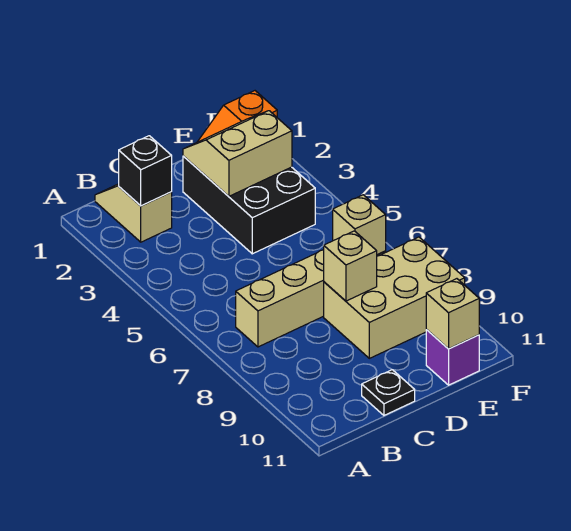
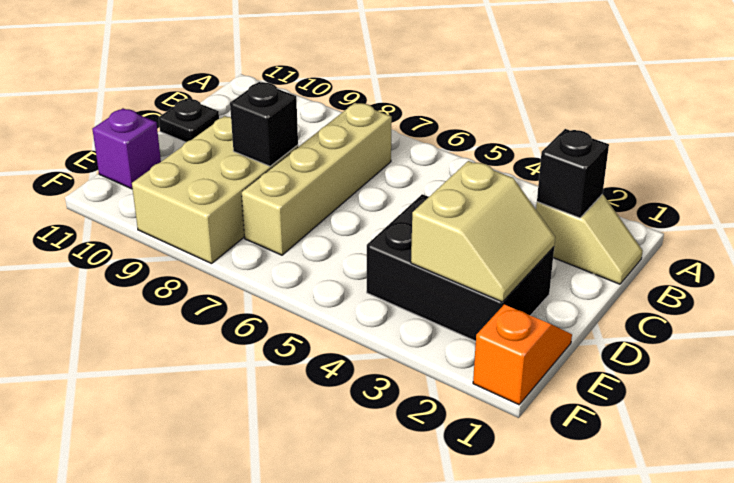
tan brick D8 level 2 -> black brick D8 level 2
tan brick E7 level 2 -> none
tan brick E11 level 2 -> none

